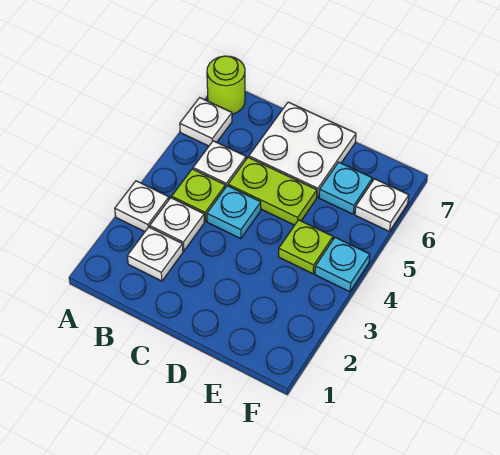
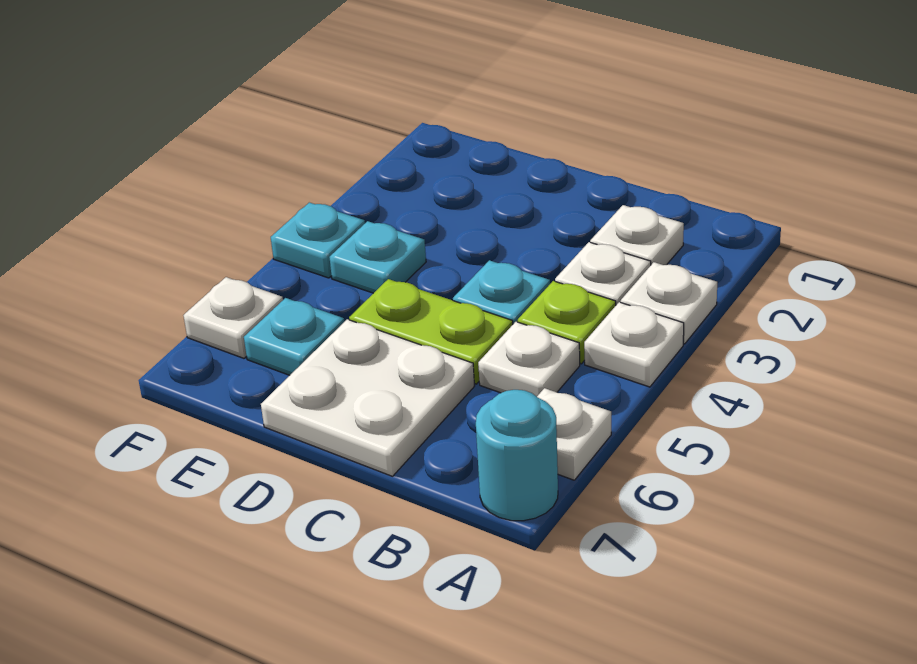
none -> white plate A4 level 1
lime round brick A7 level 1 -> cyan round brick A7 level 1
lime plate E4 level 1 -> cyan plate E4 level 1

